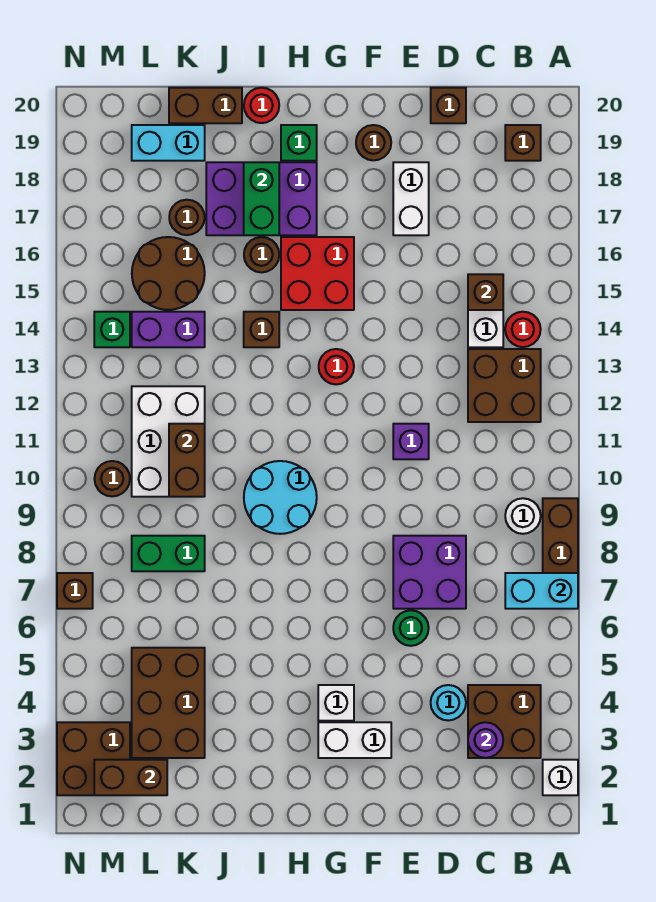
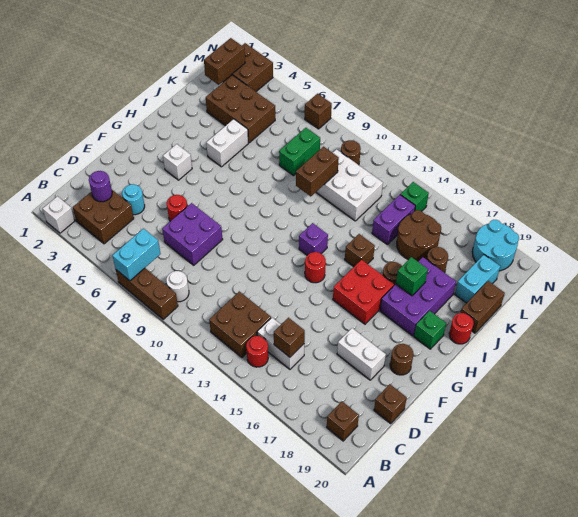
green round brick E6 level 1 -> red round brick E6 level 1
purple brick E11 level 1 -> purple brick H12 level 1
white brick F3:G3 level 1 -> white brick I5:J5 level 1
cyan round brick H9:I10 level 1 -> cyan round brick M18:N19 level 1
green brick I17:I18 level 2 -> green brick I17 level 2
brown brick K10:K11 level 2 -> brown brick J10:K10 level 2

